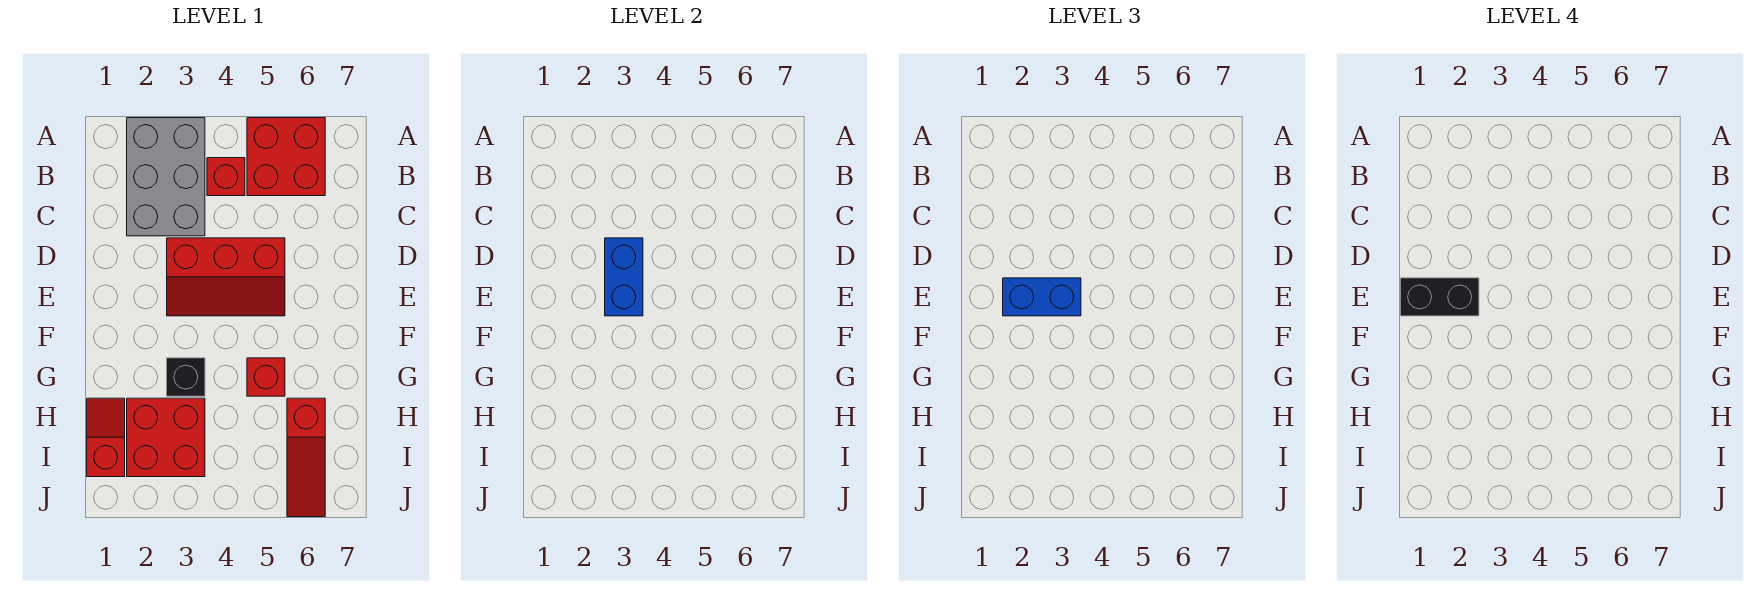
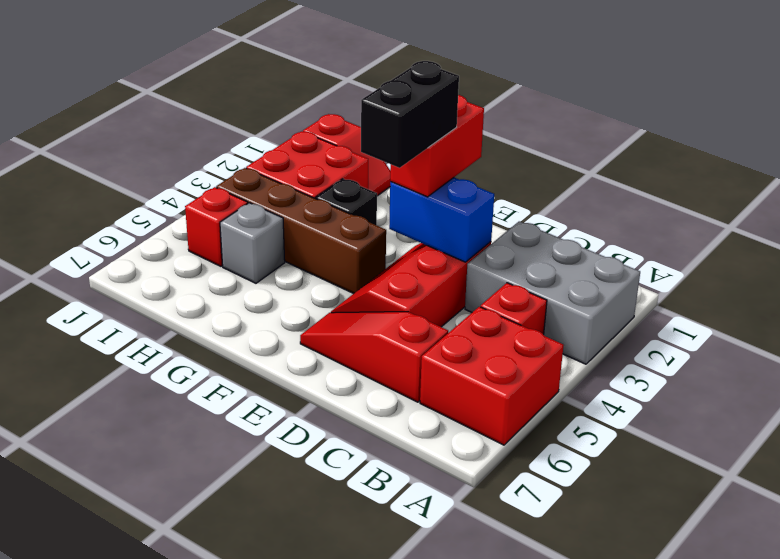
black brick E1:E2 level 4 -> black brick E3:E4 level 4
blue brick E2:E3 level 3 -> red brick E2:E3 level 3
none -> brown brick F4:I4 level 1
red brick G5 level 1 -> red brick I5 level 1
none -> grey brick H5 level 1
red slope H6:J6 level 1 top H -> red slope C6:E6 level 1 top C

